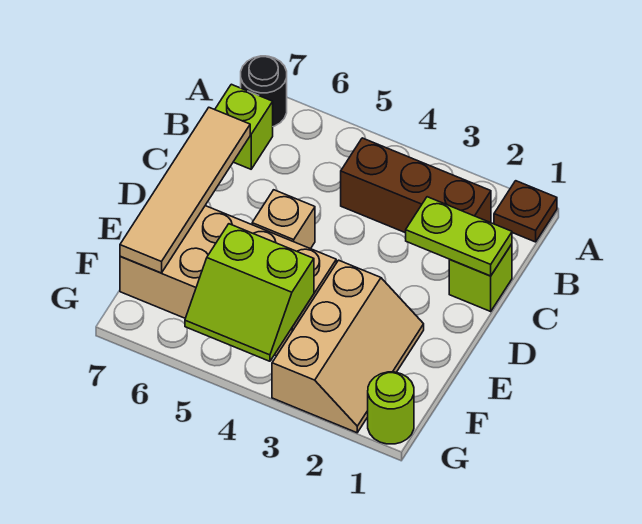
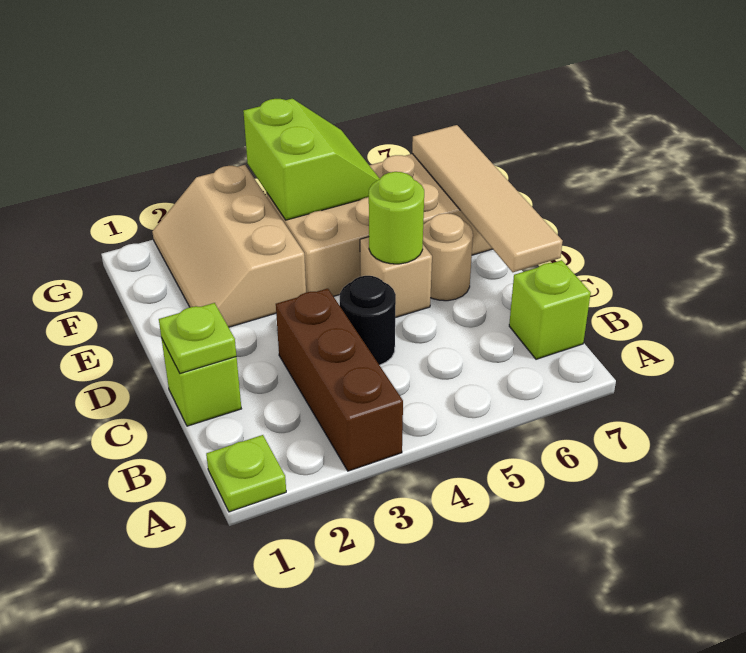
brown plate A1 level 1 -> lime plate A1 level 1
black round brick A7 level 1 -> black round brick C4 level 1
brown brick B2:B4 level 1 -> brown brick A3:C3 level 1
lime plate C1:C2 level 2 -> lime plate C1 level 2
none -> tan round brick D6 level 1
lime slope F4:G5 level 2 top F -> lime slope F4:G5 level 2 top 4
lime round brick G1 level 1 -> lime round brick D5 level 2

